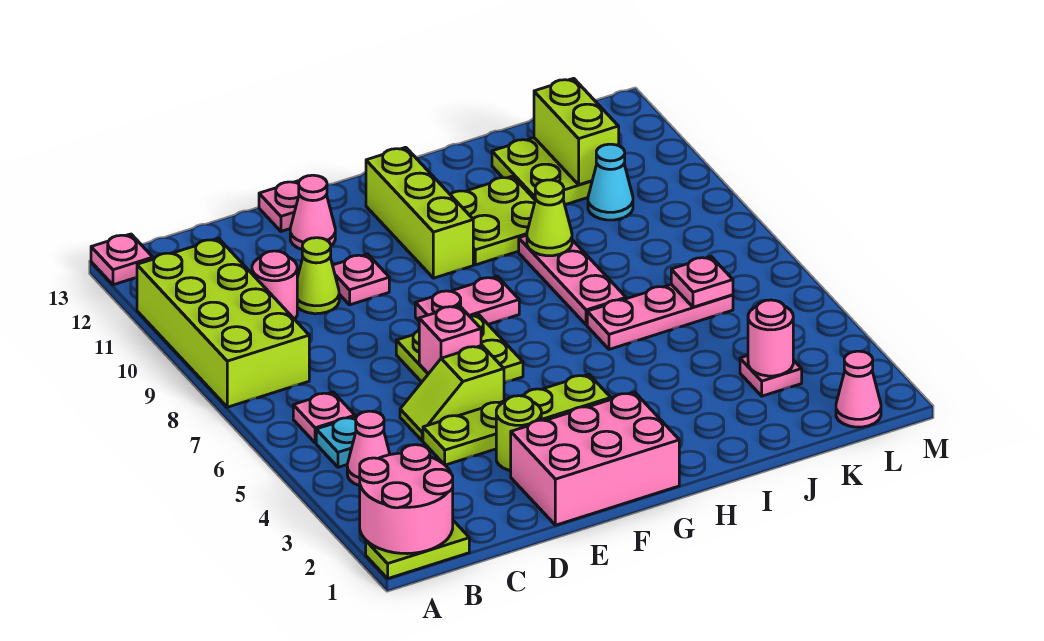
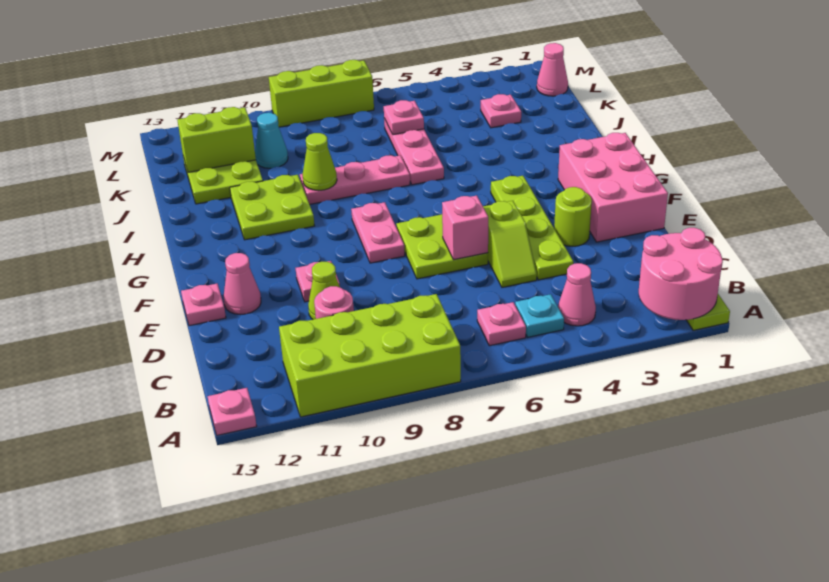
lime brick G10:G12 level 1 -> lime brick M7:M9 level 1
pink round brick K3 level 2 -> none

